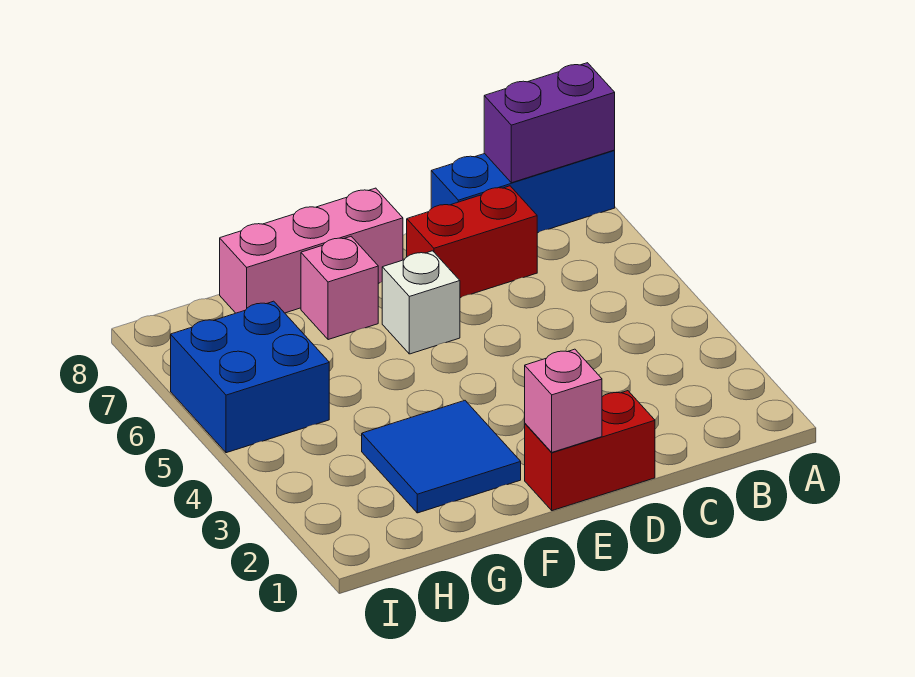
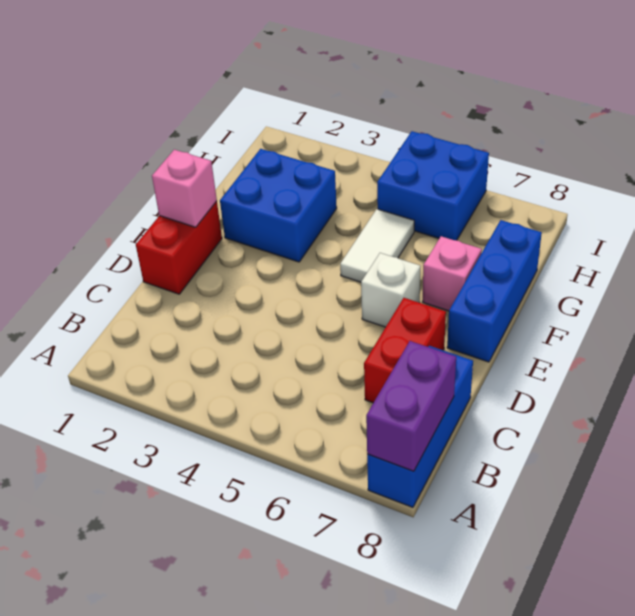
pink brick E8:G8 level 1 -> blue brick E8:G8 level 1
blue tile F2:G3 level 1 -> blue brick F2:G3 level 1
none -> white tile F5:G5 level 1

